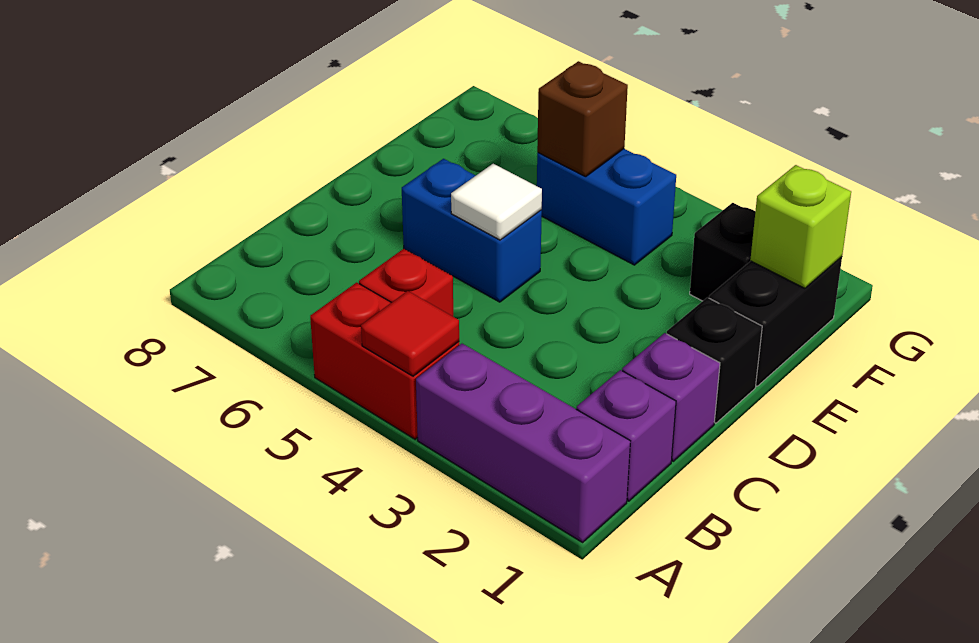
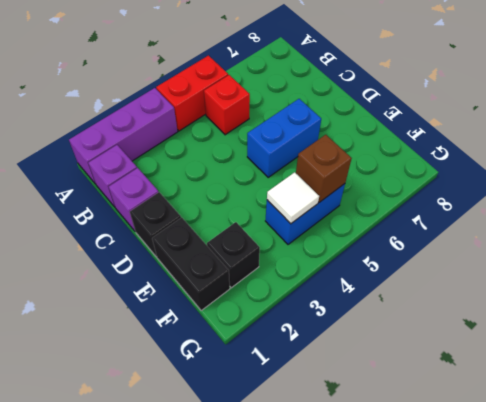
red tile A4 level 2 -> none
white tile D5 level 2 -> white tile F4 level 2
lime brick F1 level 2 -> none

